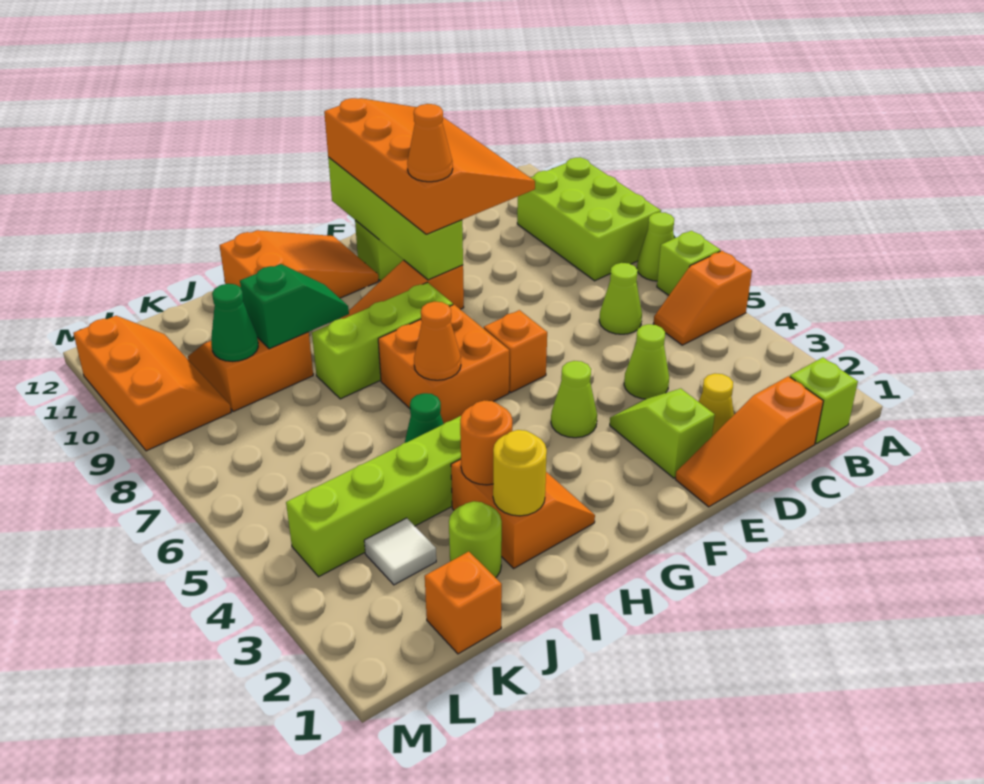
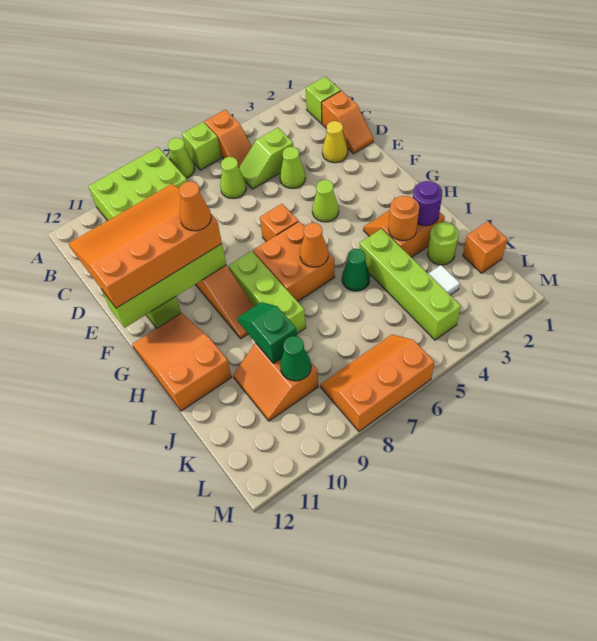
orange slope C1:E1 level 1 top C -> orange slope C1:D1 level 1 top C
lime slope E2:E3 level 1 top 2 -> lime slope C4:C5 level 1 top 4
yellow round brick I2 level 2 -> purple round brick I2 level 2
orange slope L9:M11 level 1 top M -> orange slope L6:M8 level 1 top M

